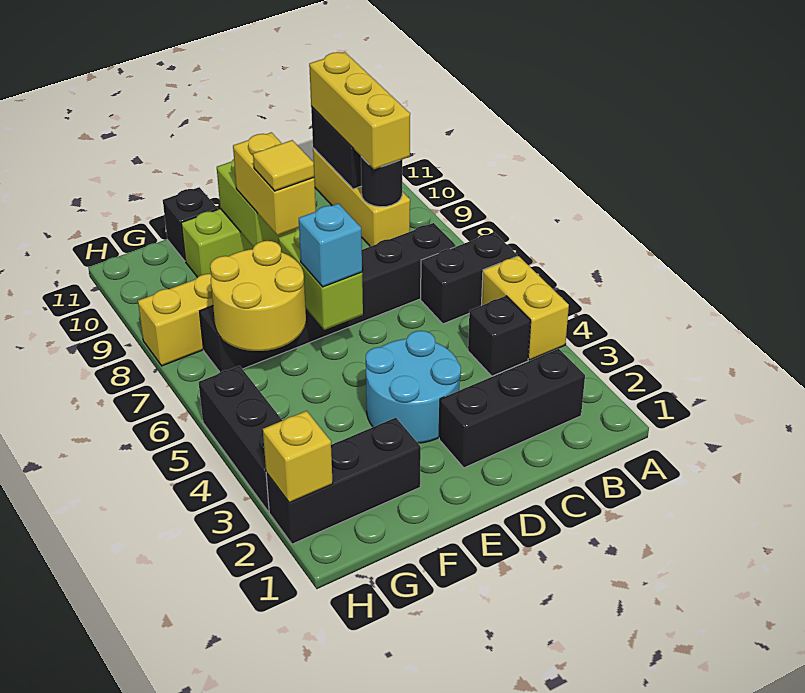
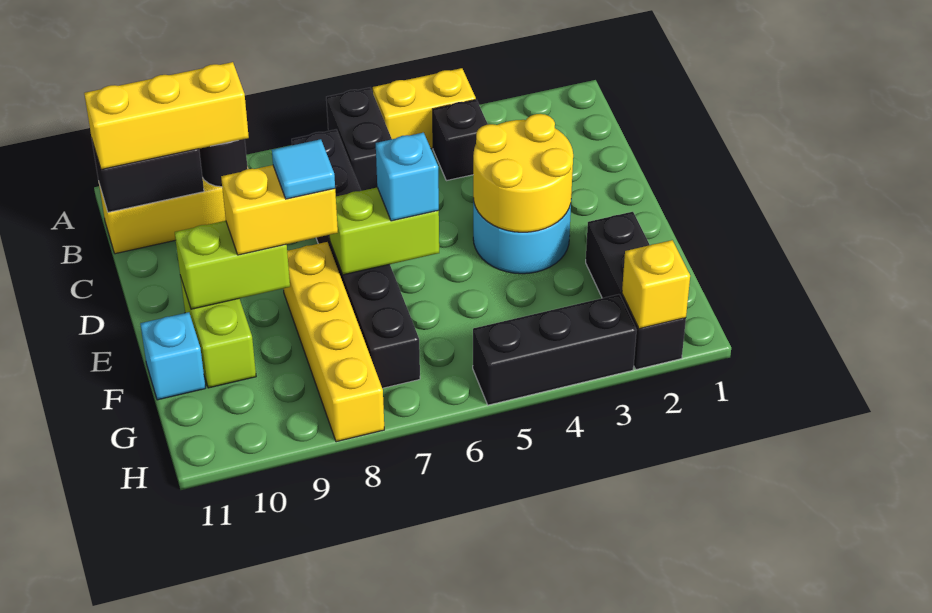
black brick B2:D2 level 1 -> none
yellow tile E8 level 4 -> cyan tile E8 level 4
yellow round brick F6:G7 level 2 -> yellow round brick D3:E4 level 2
black brick F11 level 1 -> cyan brick F11 level 1

